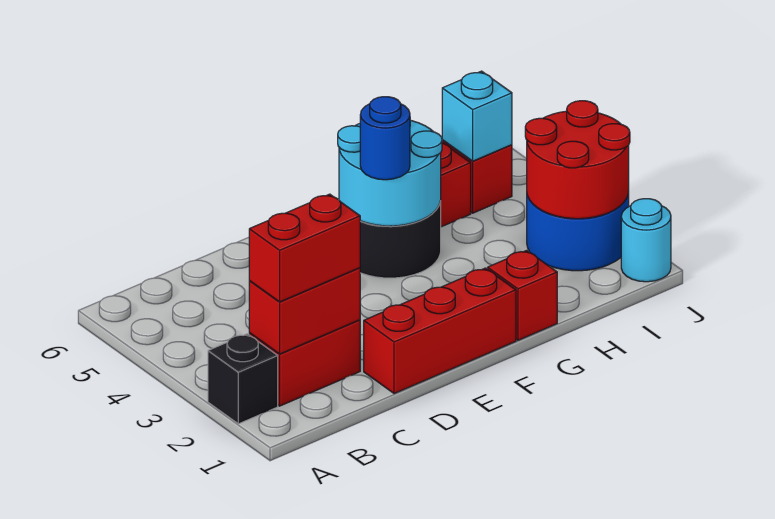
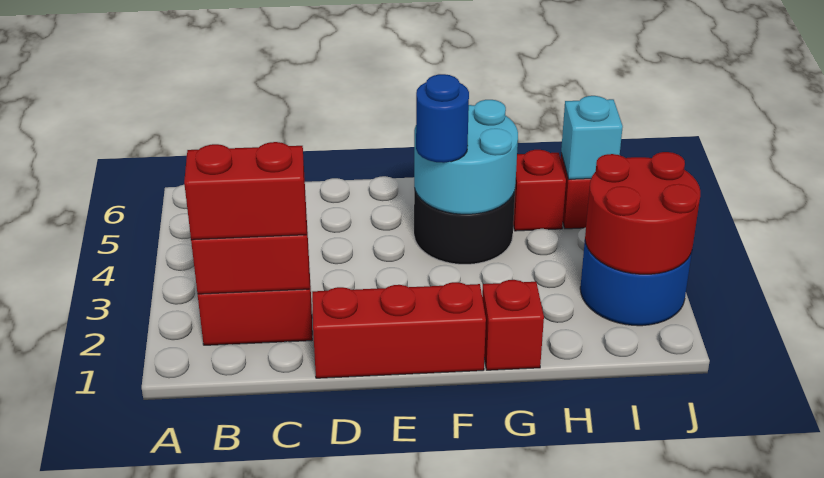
black brick A2 level 1 -> none
cyan round brick J1 level 1 -> none

